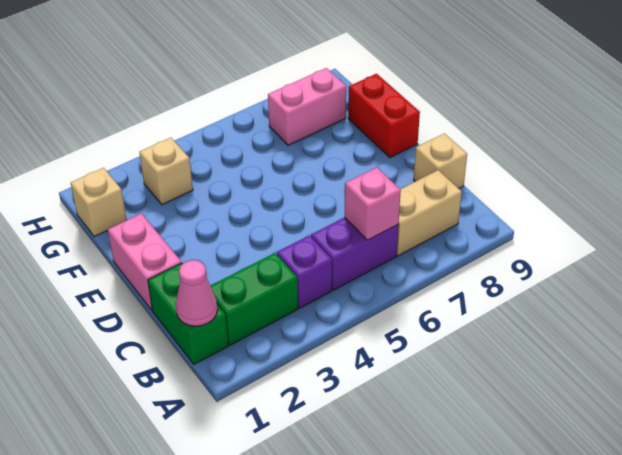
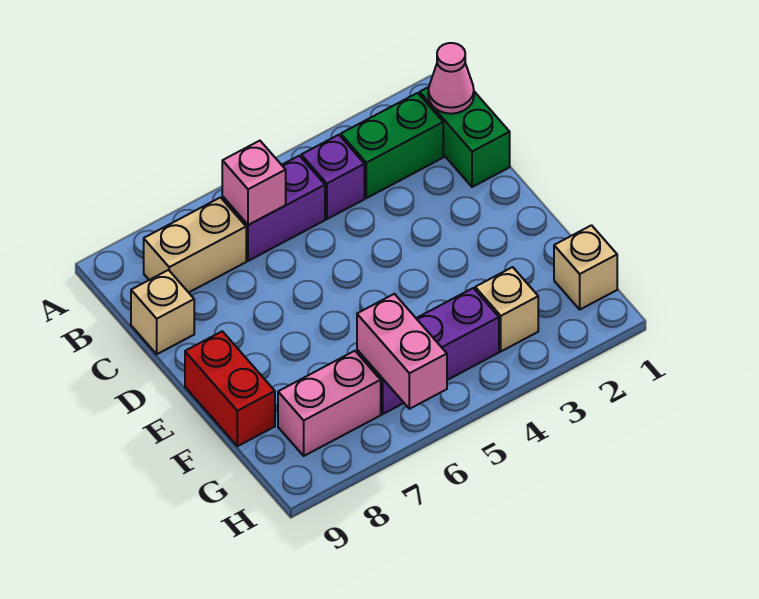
pink brick D1:E1 level 1 -> pink brick G6:H6 level 2
none -> purple brick G4:G6 level 1

